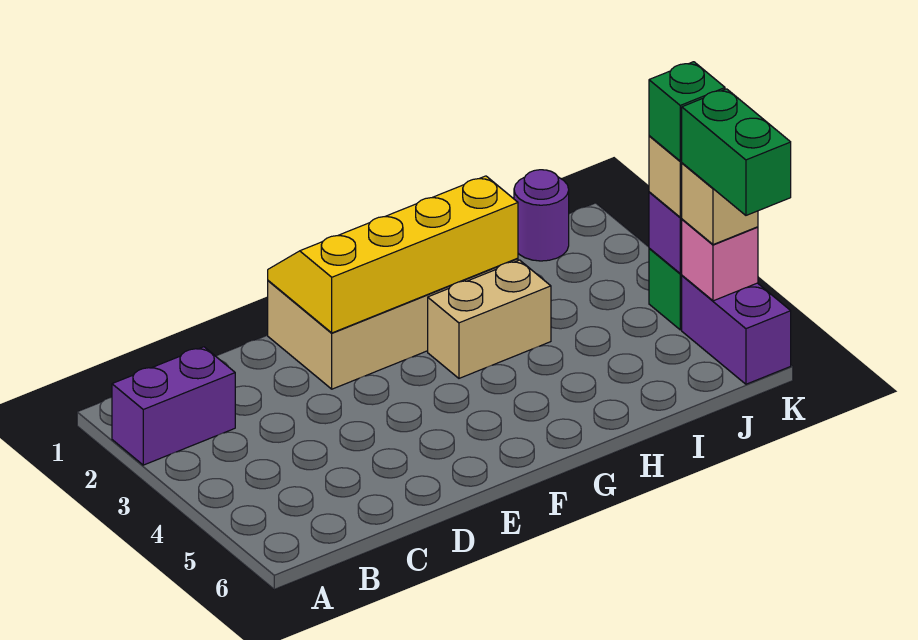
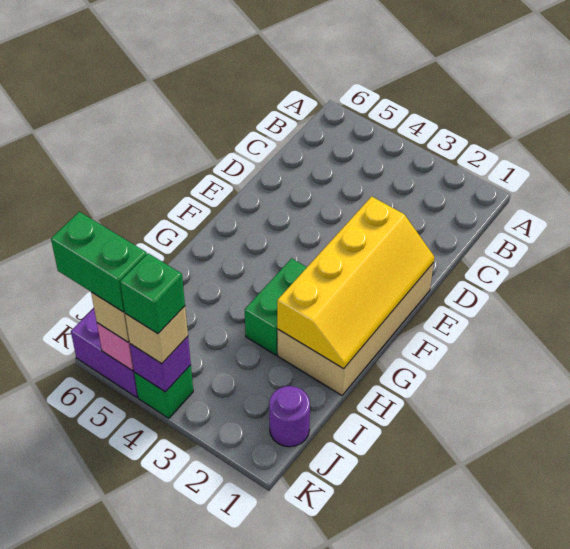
purple brick A2:B2 level 1 -> none
tan brick G3:H3 level 1 -> green brick G3:H3 level 1

